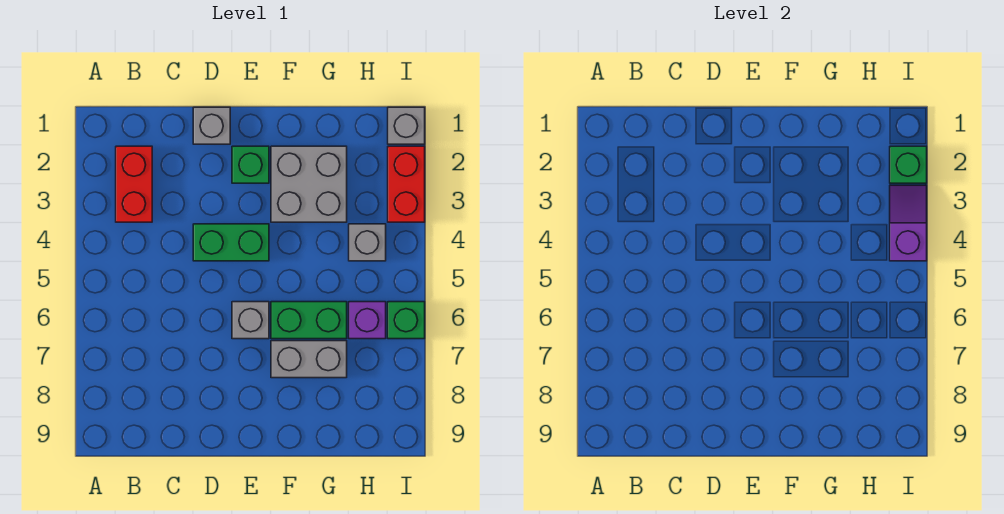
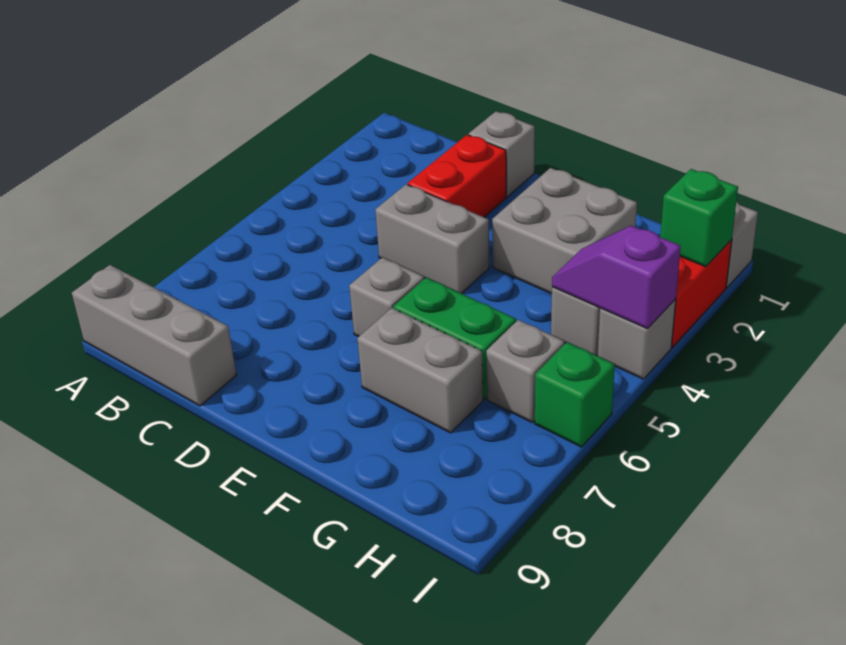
none -> grey brick A9:C9 level 1
red brick B2:B3 level 1 -> red brick D2:D3 level 1
green brick D4:E4 level 1 -> grey brick D4:E4 level 1
green brick E2 level 1 -> none
purple brick H6 level 1 -> grey brick H6 level 1
purple slope I3:I4 level 2 top 4 -> purple slope H4:I4 level 2 top I
none -> grey brick I4 level 1

